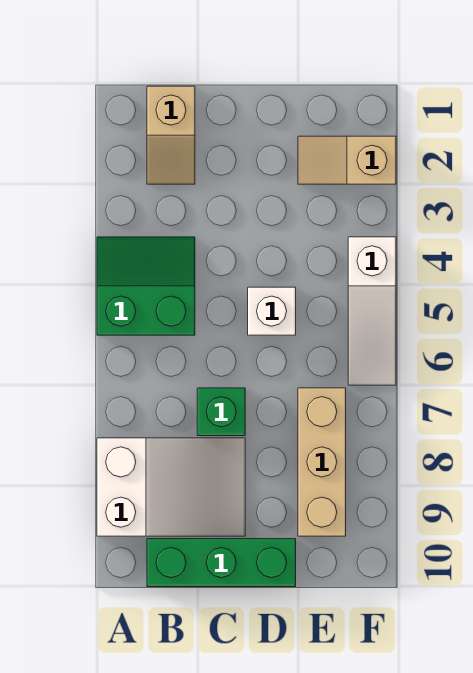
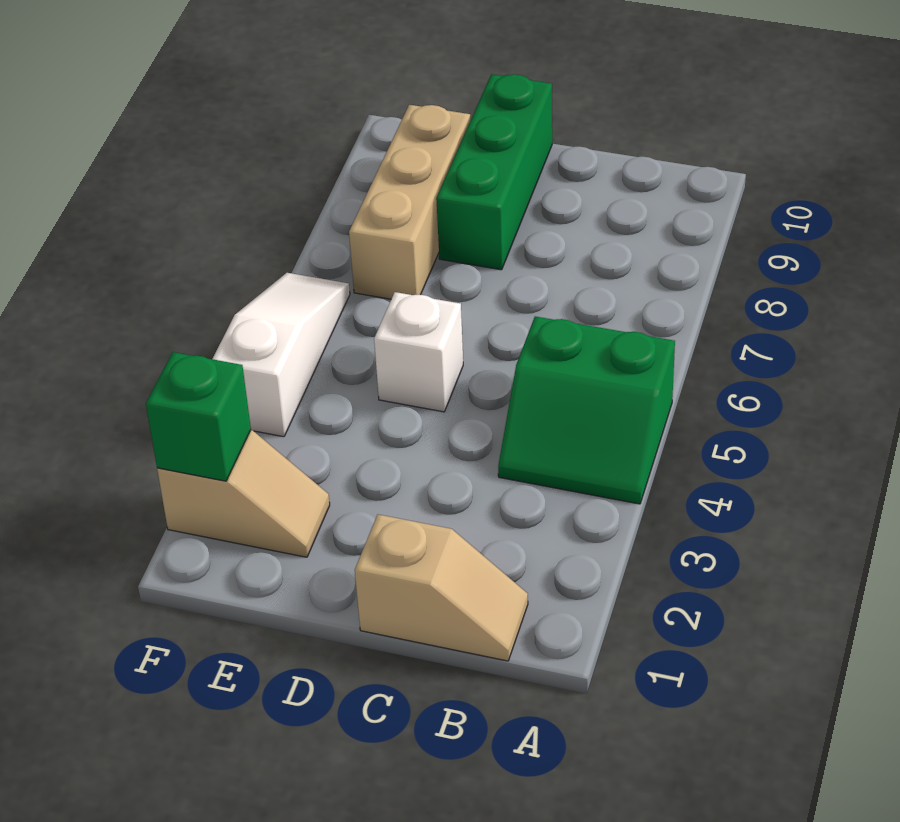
white slope A8:C9 level 1 top A -> none
tan slope B1:B2 level 1 top 1 -> tan slope B1:C1 level 1 top C
green brick B10:D10 level 1 -> green brick D8:D10 level 1
green brick C7 level 1 -> green brick F2 level 2

